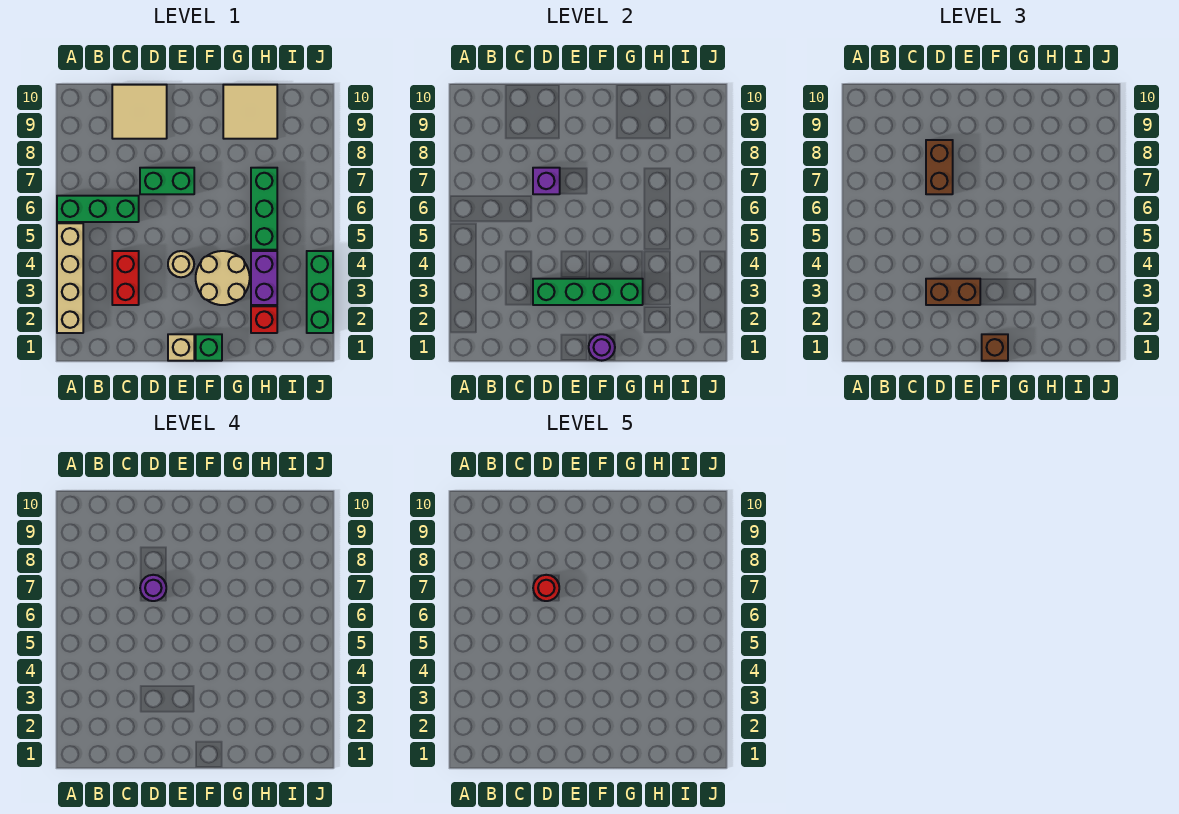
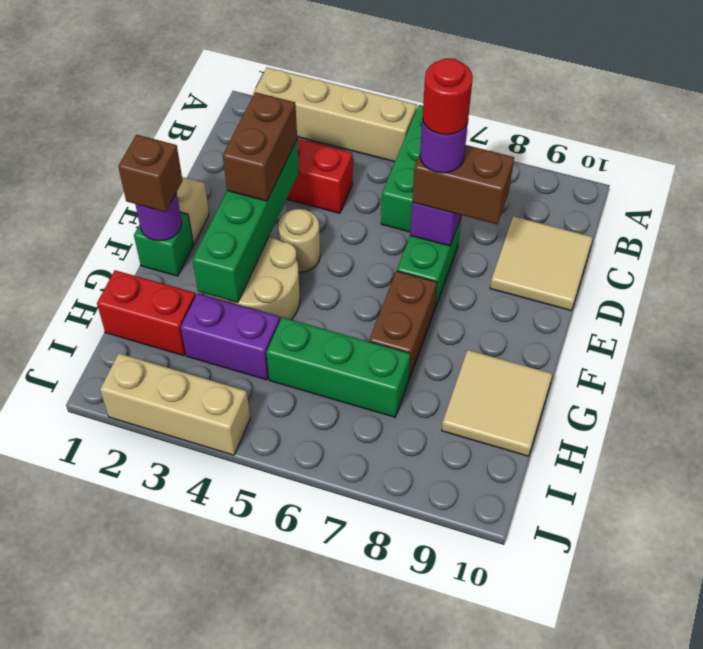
none -> brown brick F7:G7 level 1
red brick H2 level 1 -> red brick H1:H2 level 1
green brick J2:J4 level 1 -> tan brick J2:J4 level 1

